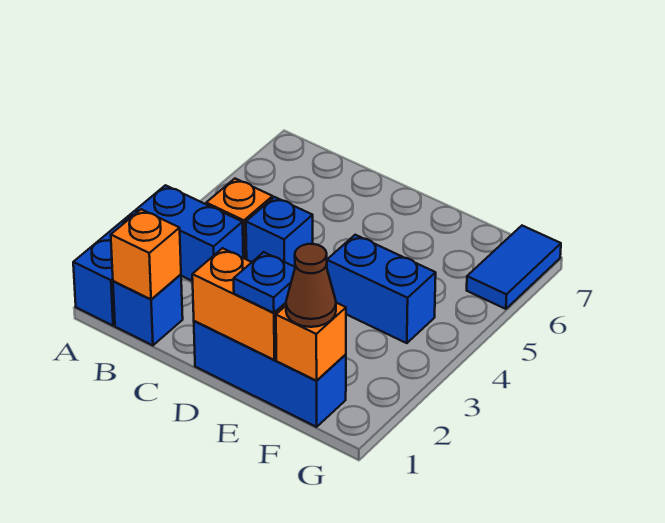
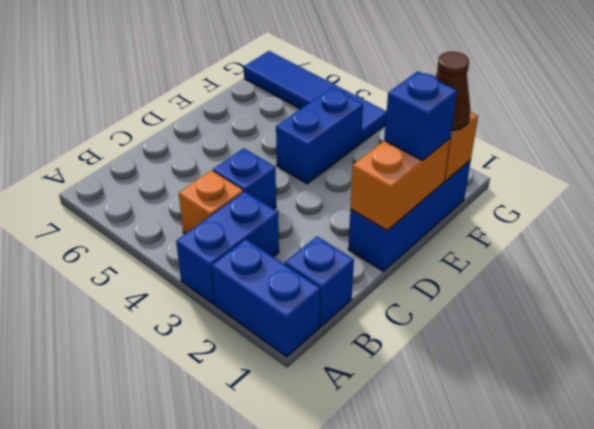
orange brick B1 level 2 -> none
blue plate E1 level 3 -> blue brick E1 level 3
blue tile G6:G7 level 1 -> blue tile G4:G7 level 1

